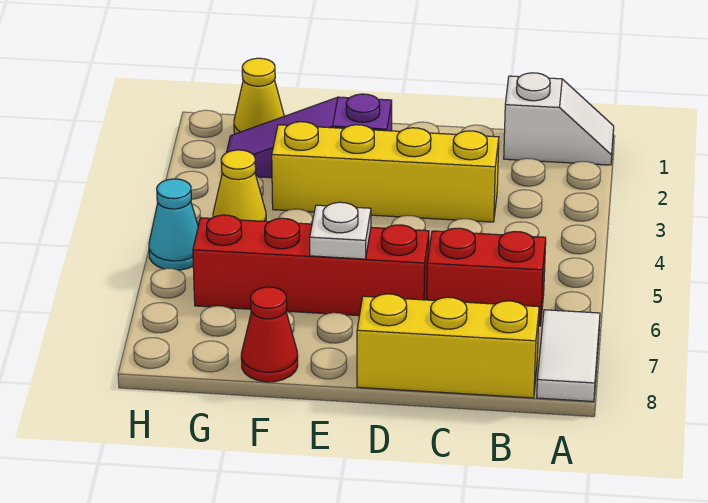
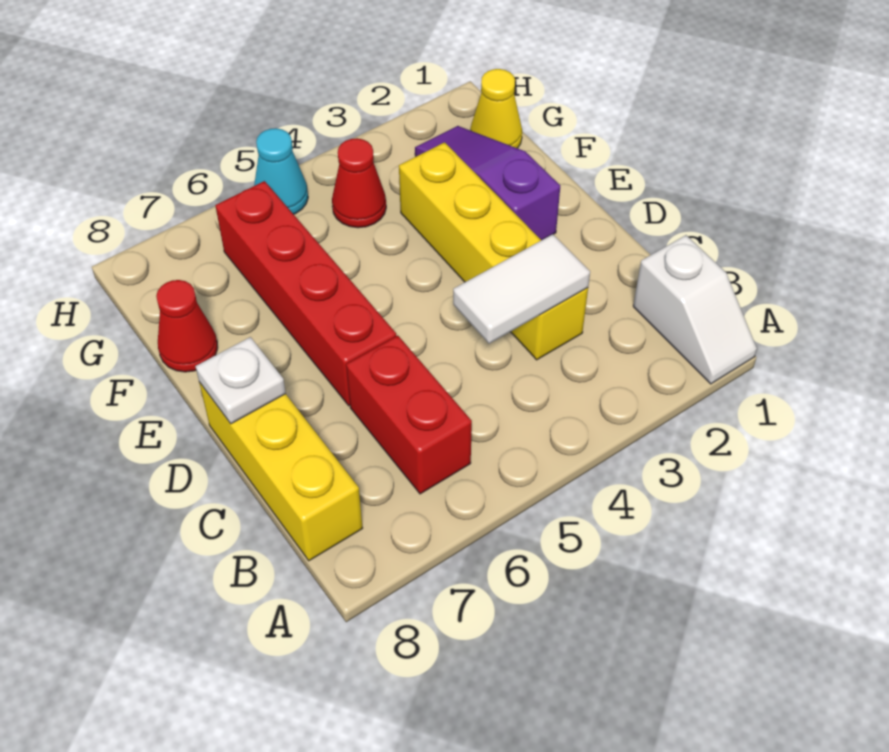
white tile A7:A8 level 1 -> white tile C3:C4 level 2
white plate E6 level 2 -> white plate D8 level 2
yellow cone G4 level 1 -> red cone G4 level 1

